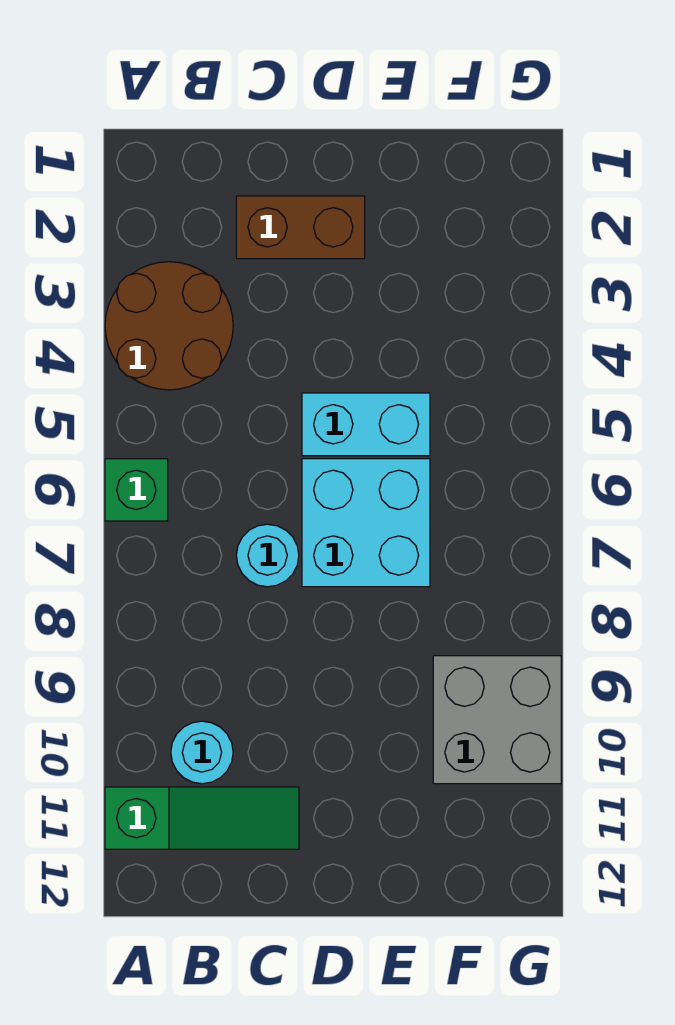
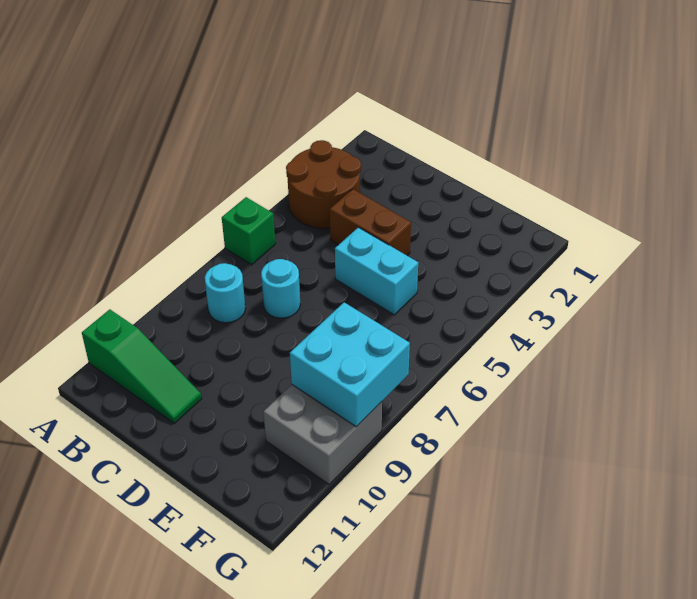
cyan round brick B10 level 1 -> cyan round brick B8 level 1
brown brick C2:D2 level 1 -> brown brick C4:D4 level 1
cyan brick D6:E7 level 1 -> cyan brick F8:G9 level 2

